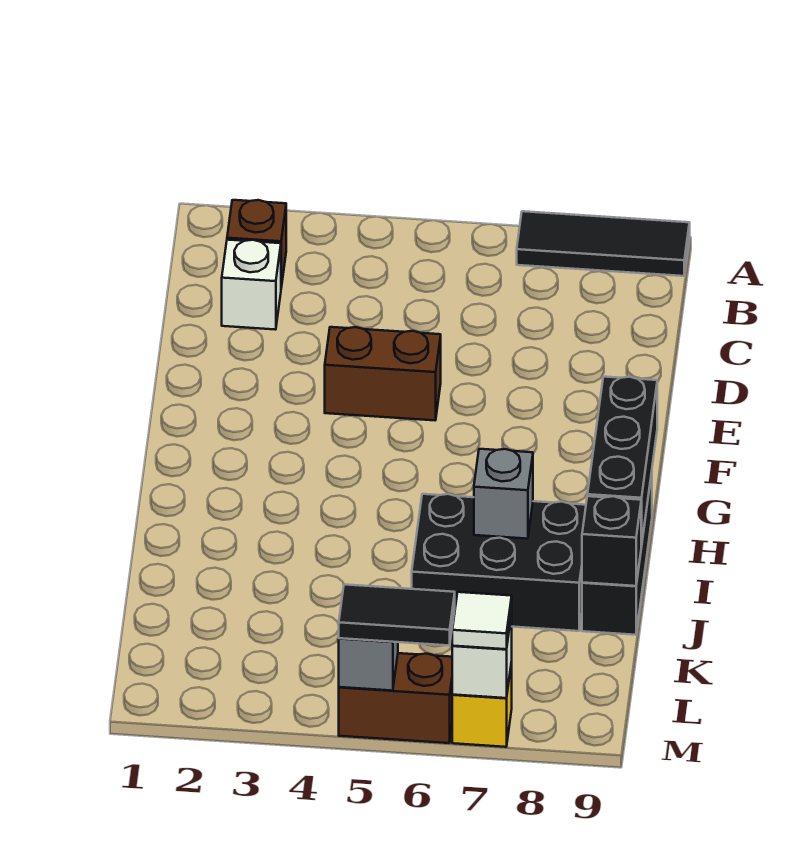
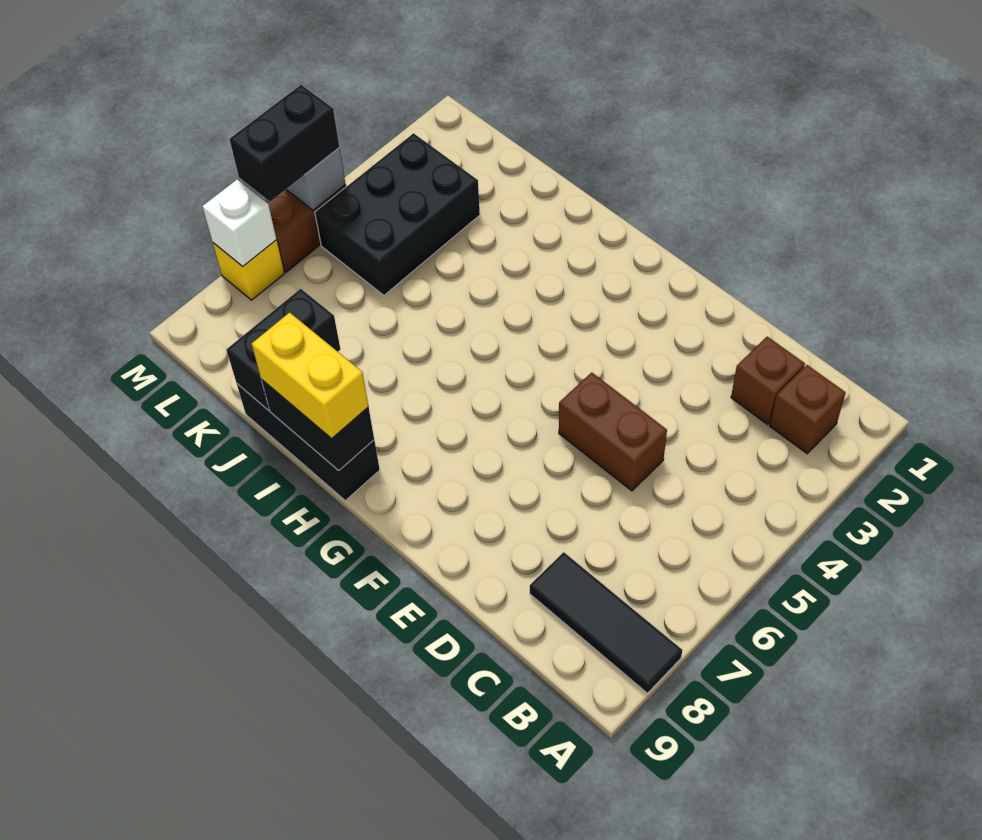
black tile A7:A9 level 1 -> black tile A8:C8 level 1
white brick C2 level 1 -> brown brick C2 level 1
brown brick E4:E5 level 1 -> brown brick D5:E5 level 1
black brick G9:I9 level 2 -> black brick H9:I9 level 2
none -> yellow brick H9:I9 level 3
black brick I6:J8 level 1 -> black brick K3:L5 level 1
grey brick I7 level 2 -> none
black brick J9 level 2 -> black brick J8:J9 level 2
black tile M5:M6 level 3 -> black brick M5:M6 level 3
white tile M7 level 3 -> none

